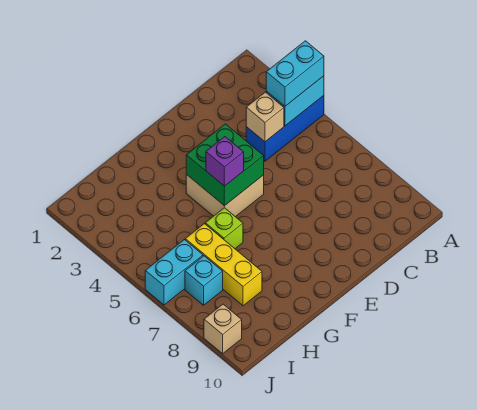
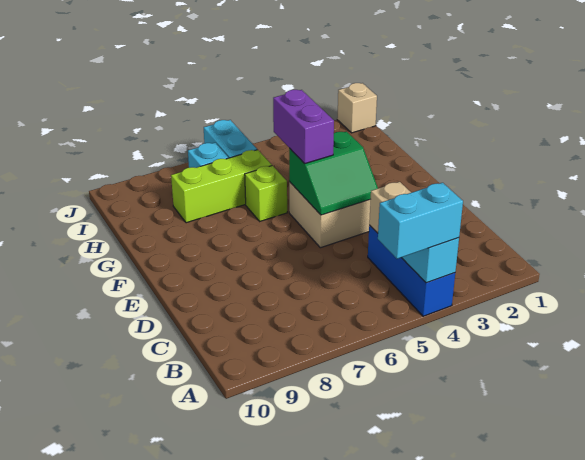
cyan brick A4:B4 level 3 -> cyan brick A4:A5 level 3
green brick E4:F5 level 2 -> green slope E4:F5 level 2 top F
purple brick F5 level 3 -> purple brick F5:G5 level 3
yellow brick H6:H8 level 1 -> lime brick H6:H8 level 1
tan brick J9 level 1 -> tan brick J1 level 1

